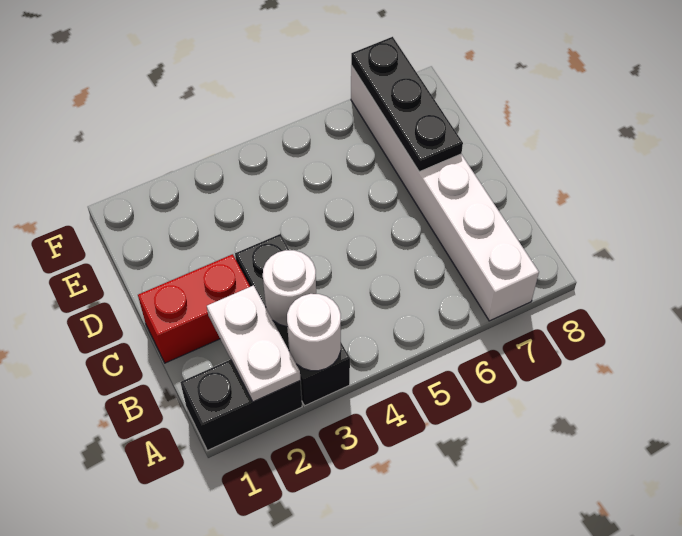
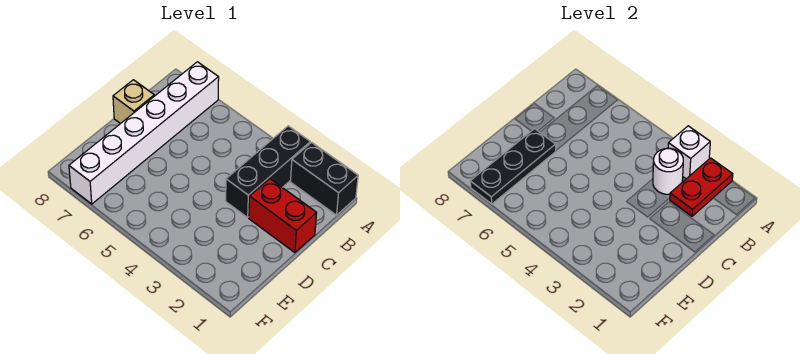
white plate A2:B2 level 2 -> red plate A2:B2 level 2
white round brick A3 level 2 -> white brick A3 level 2
none -> tan brick C8 level 1

